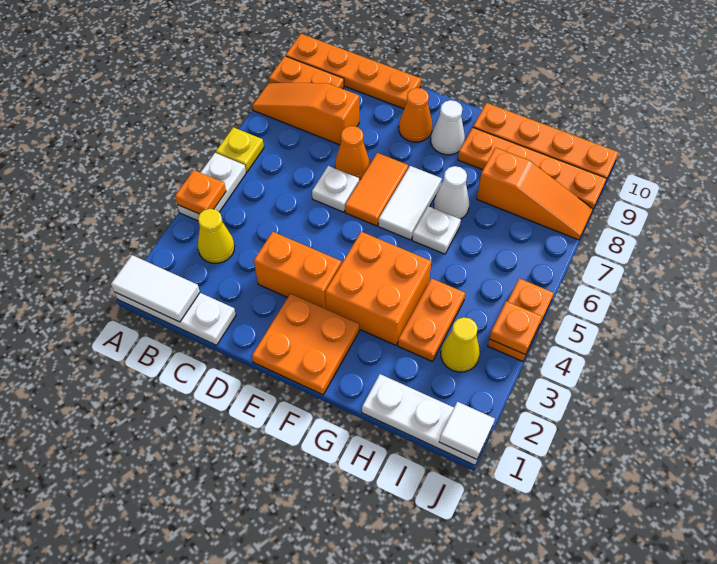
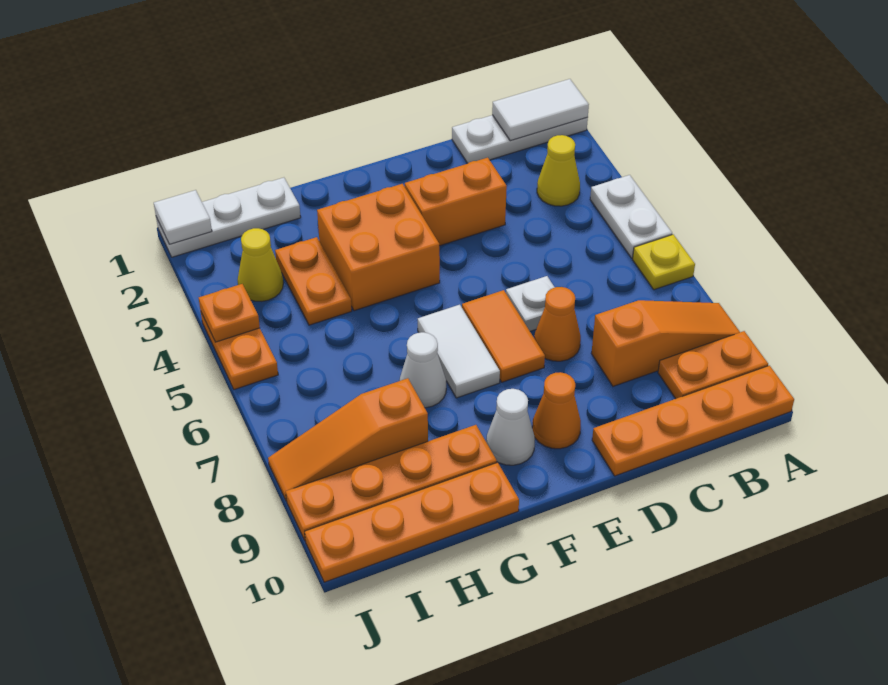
orange plate A4 level 2 -> none
orange plate E1:F2 level 1 -> none
white plate G6 level 1 -> none

